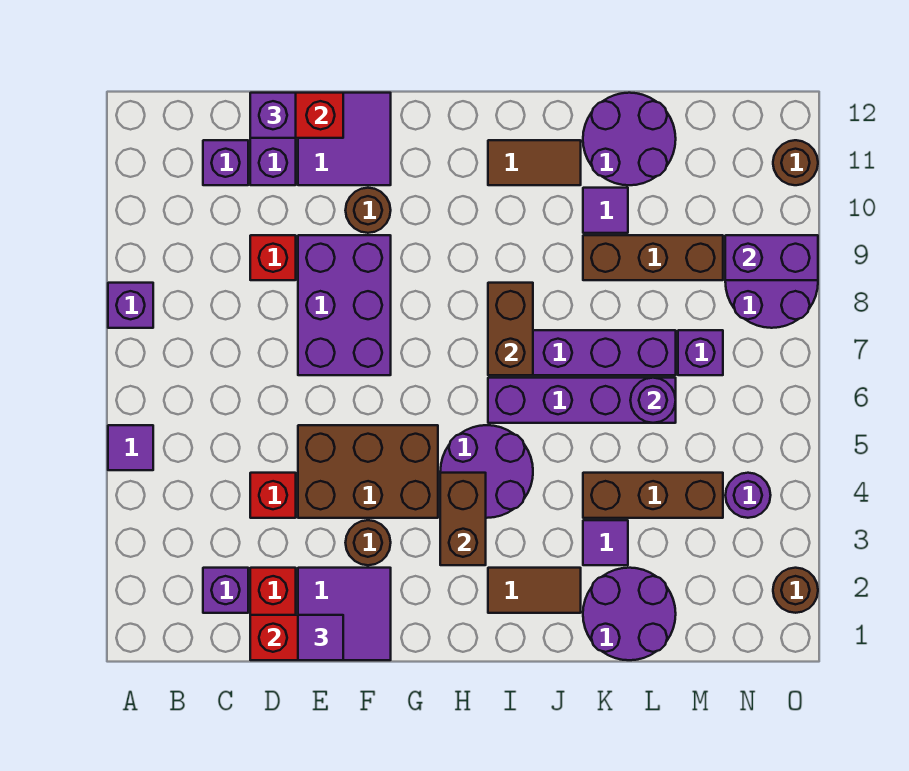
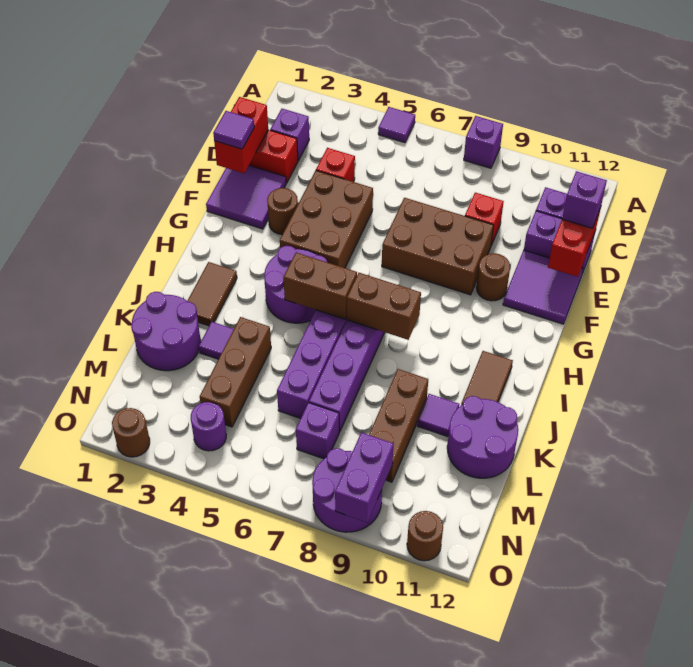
purple brick E7:F9 level 1 -> brown brick E7:F9 level 1
brown brick H3:H4 level 2 -> brown brick I5:I6 level 2
purple round brick L6 level 2 -> none

